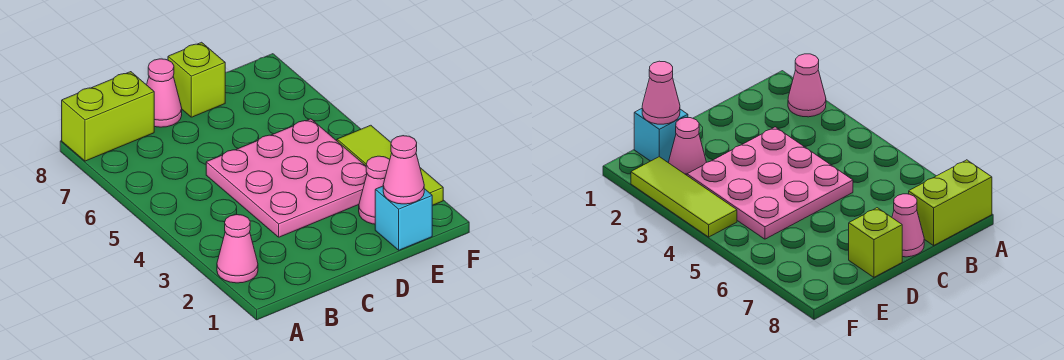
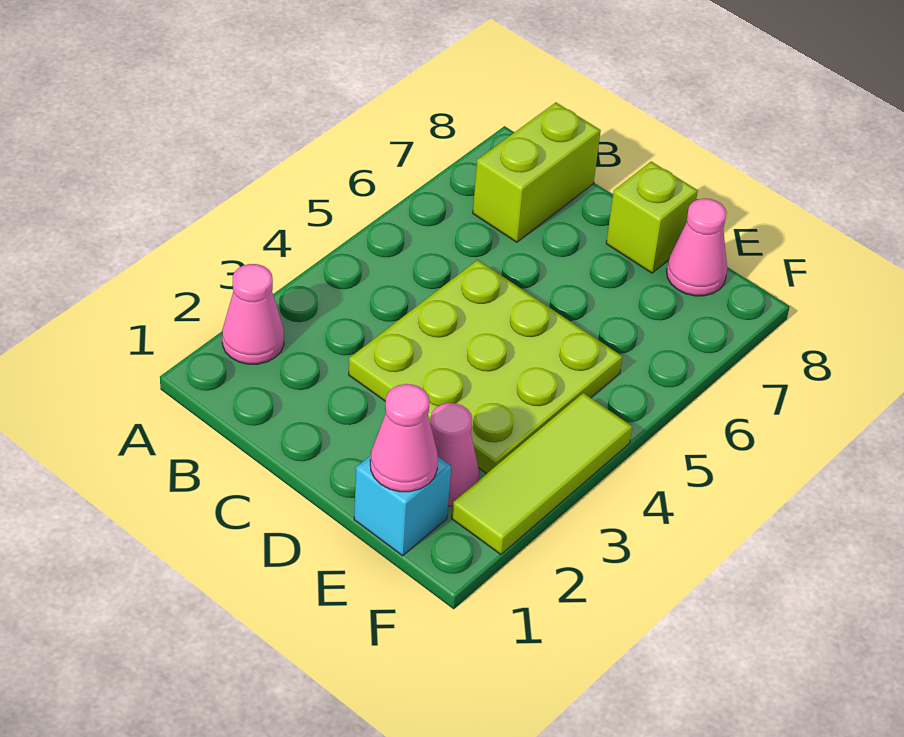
lime brick A8:B8 level 1 -> lime brick B7:B8 level 1
pink plate C3:E5 level 1 -> lime plate C3:E5 level 1
pink cone C8 level 1 -> pink cone E8 level 1

